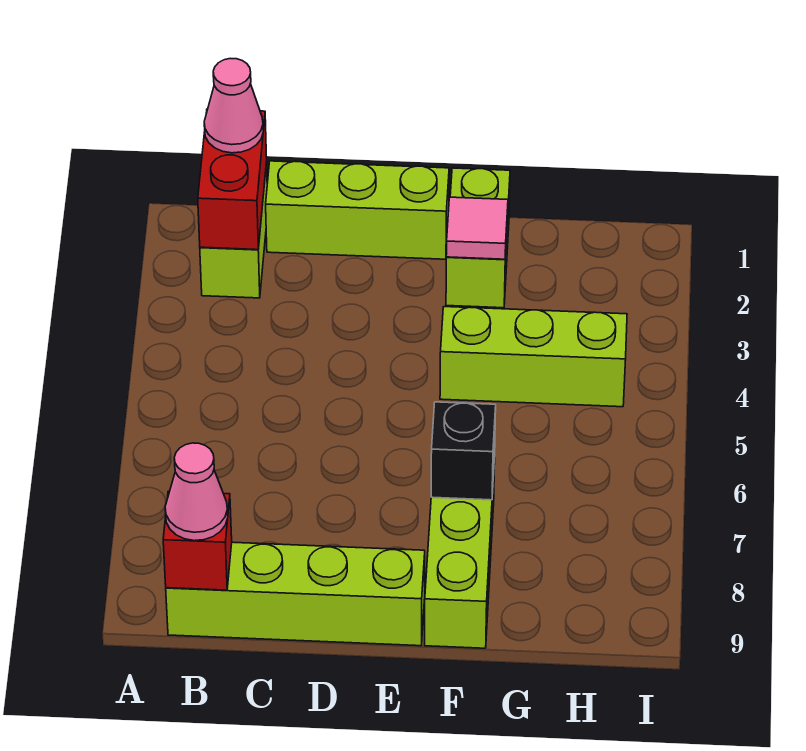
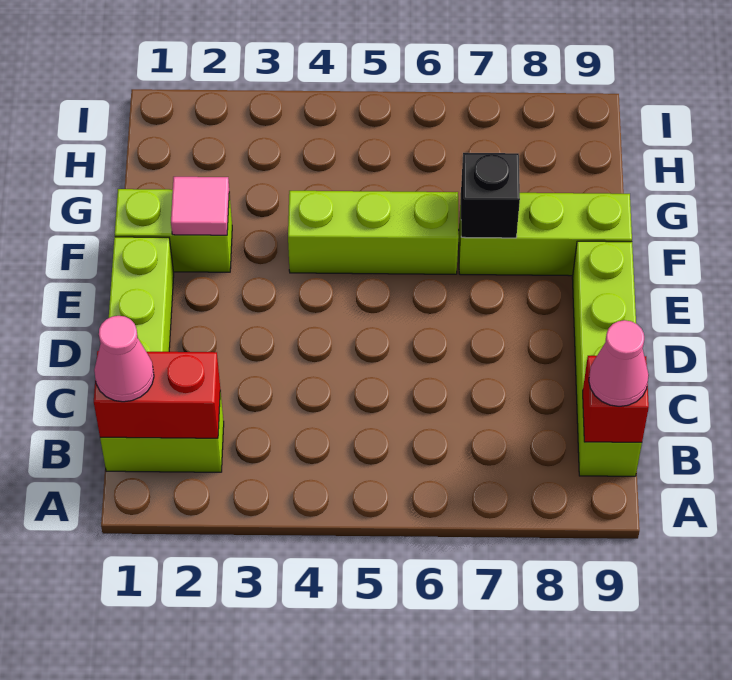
lime brick F4:H4 level 1 -> lime brick F4:F6 level 1

